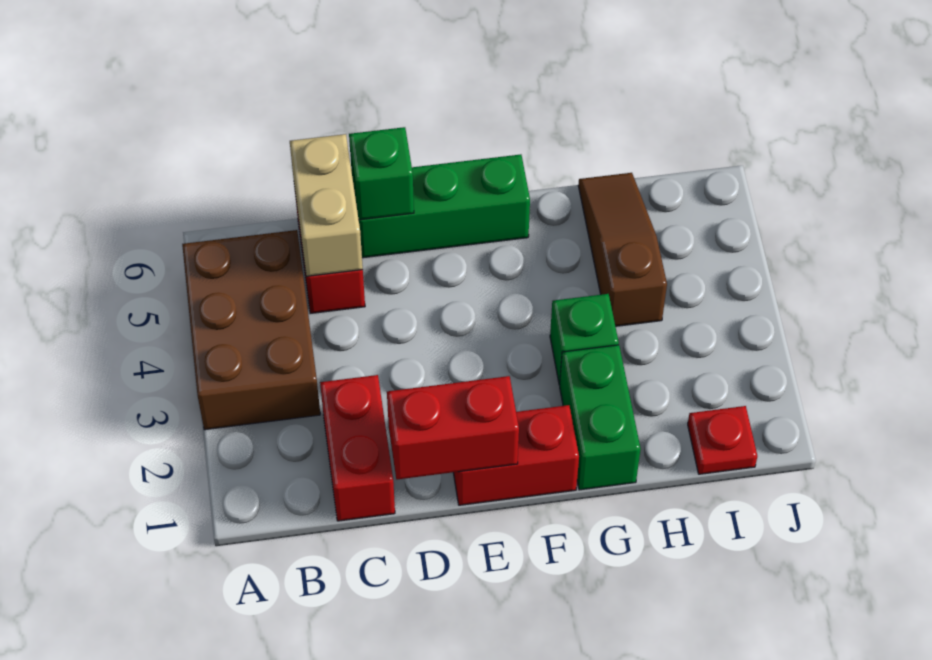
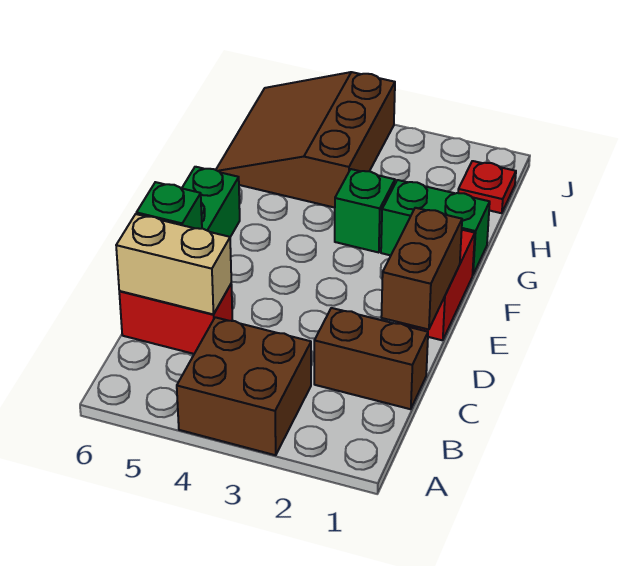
brown brick A3:B5 level 1 -> brown brick A3:B4 level 1
red brick C1:C2 level 1 -> brown brick C1:C2 level 1
red brick D1:E1 level 2 -> brown brick D1:E1 level 2
brown slope H4:H6 level 1 top 4 -> brown slope H4:J6 level 1 top 4

